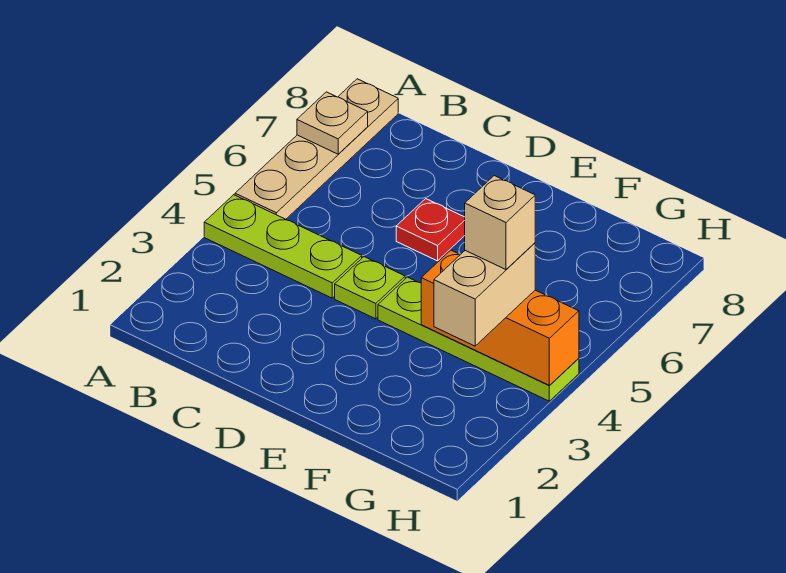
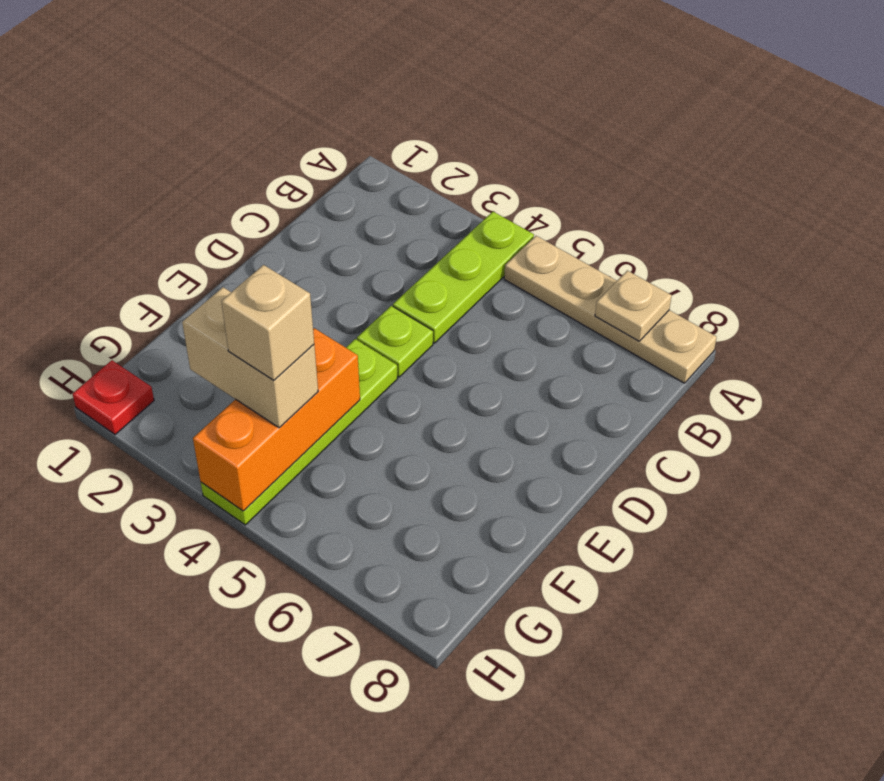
red plate D6 level 1 -> red plate H1 level 1

